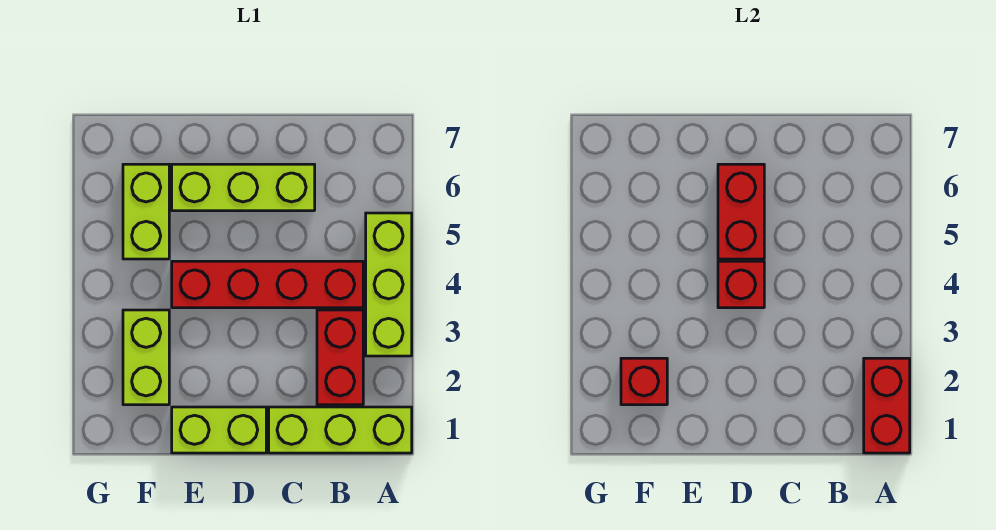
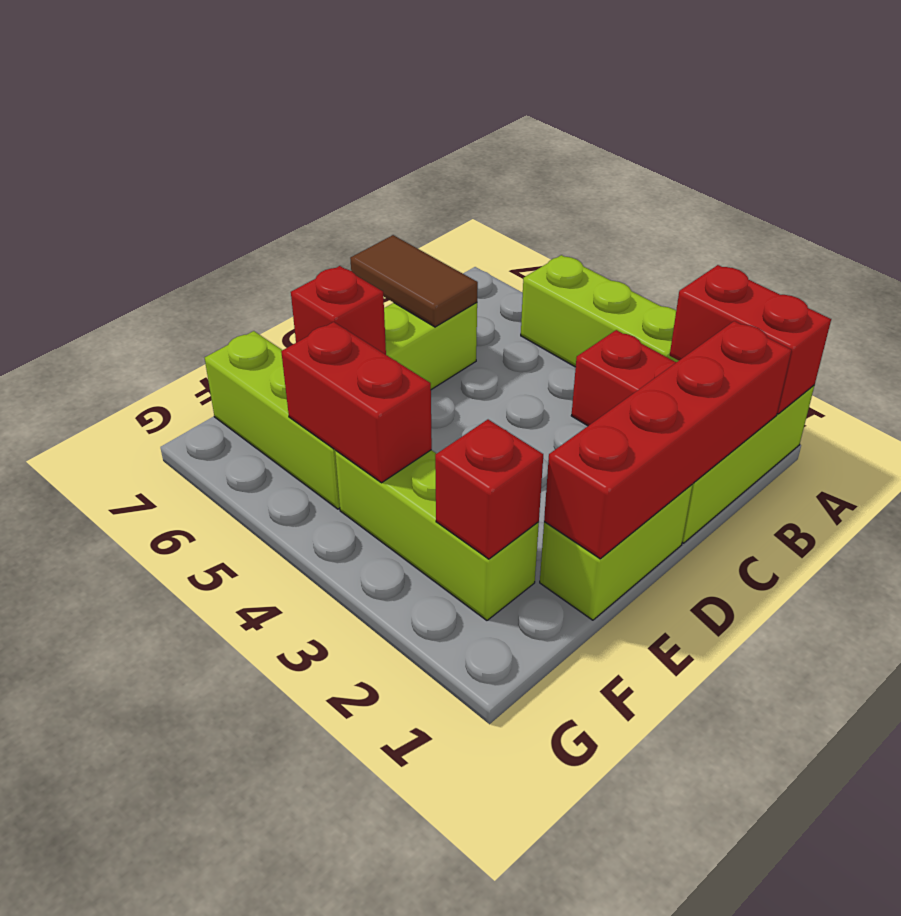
red brick B4:E4 level 1 -> red brick B1:E1 level 2
none -> brown tile C6:C7 level 2
red brick D4 level 2 -> red brick E6 level 2
red brick D5:D6 level 2 -> red brick F4:F5 level 2
lime brick F2:F3 level 1 -> lime brick F2:F4 level 1
lime brick F5:F6 level 1 -> lime brick F5:F7 level 1

